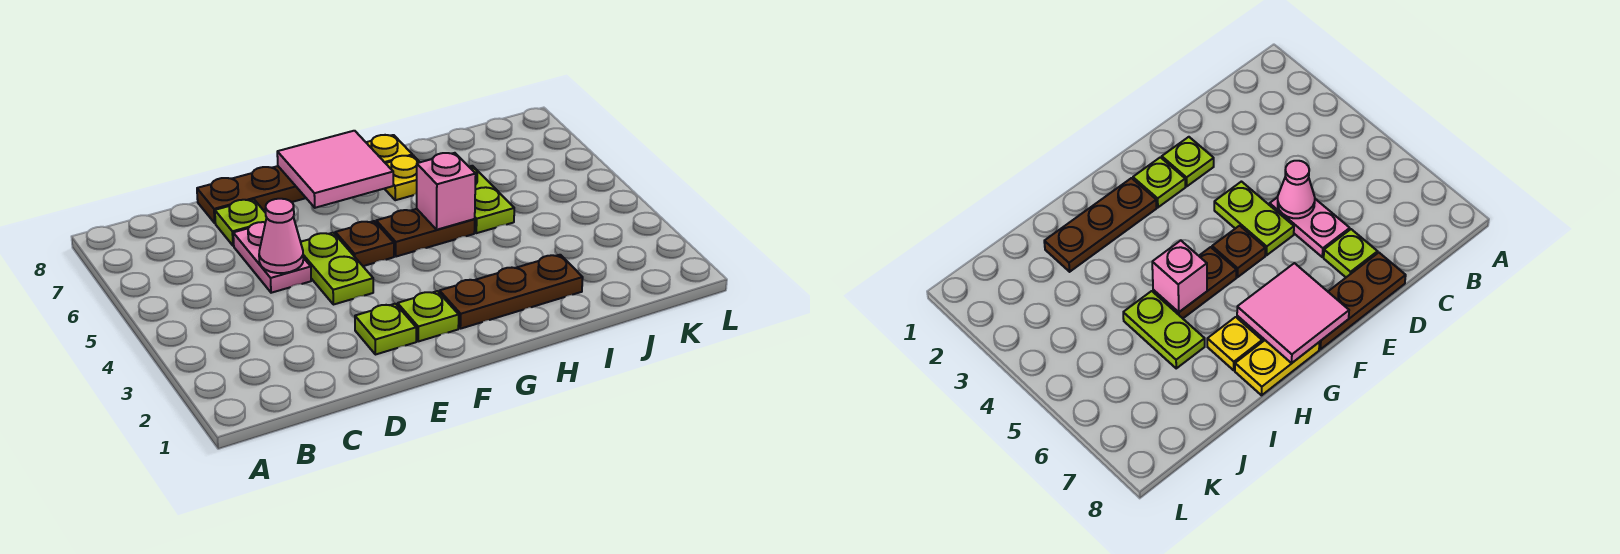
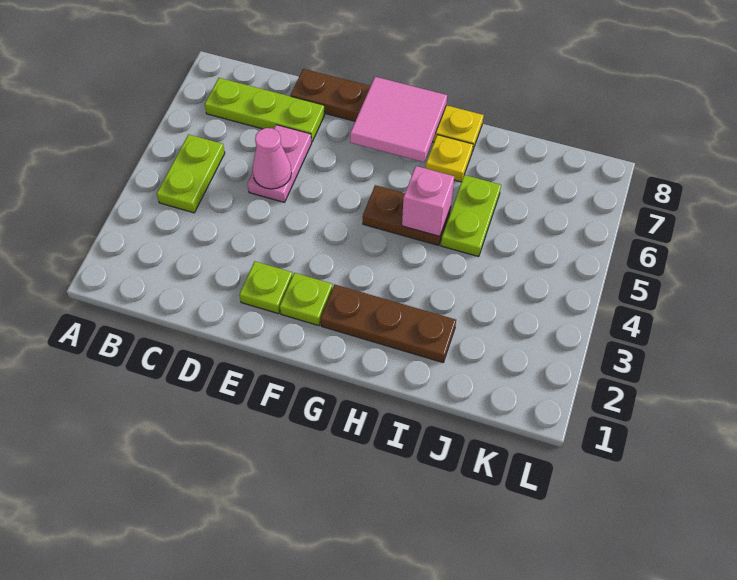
lime plate D7 level 1 -> lime plate B7:D7 level 1
lime plate E4:E5 level 1 -> lime plate B4:B5 level 1
brown plate F5 level 1 -> none

